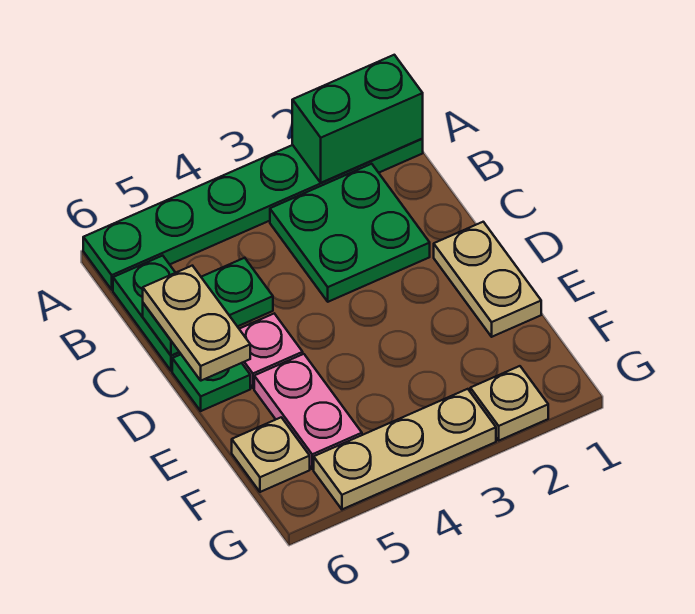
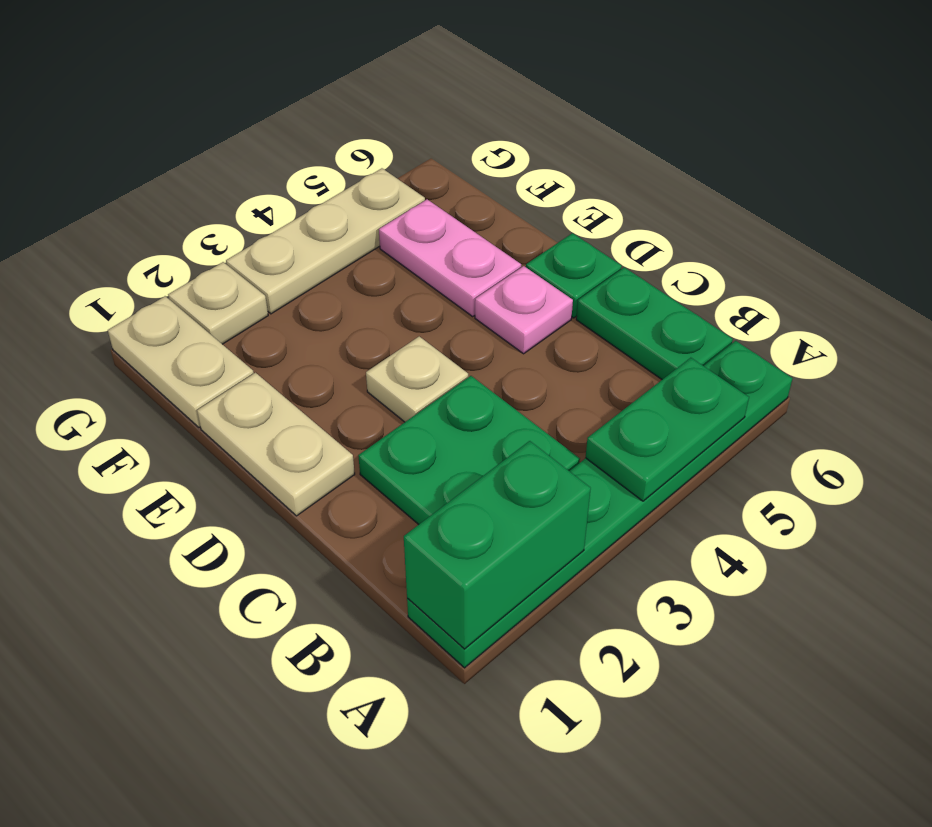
green plate C5:C6 level 2 -> green plate A4:A5 level 2
tan plate C6:D6 level 3 -> tan plate F1:G1 level 1
tan plate F6 level 1 -> tan plate D3 level 1

